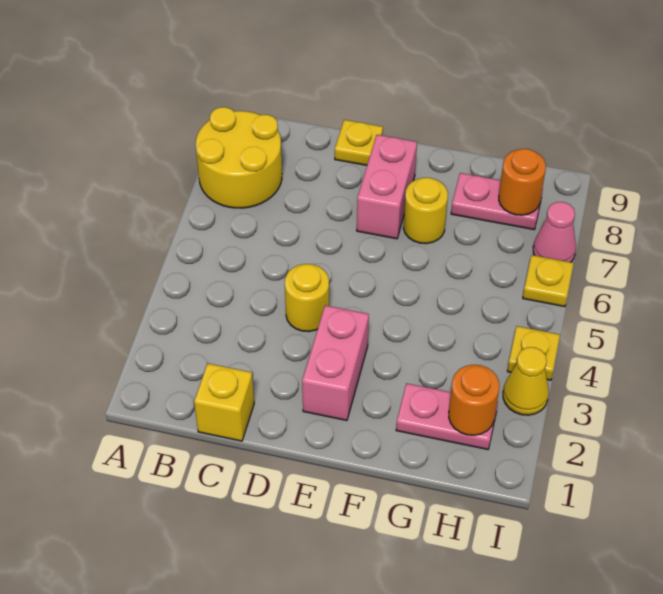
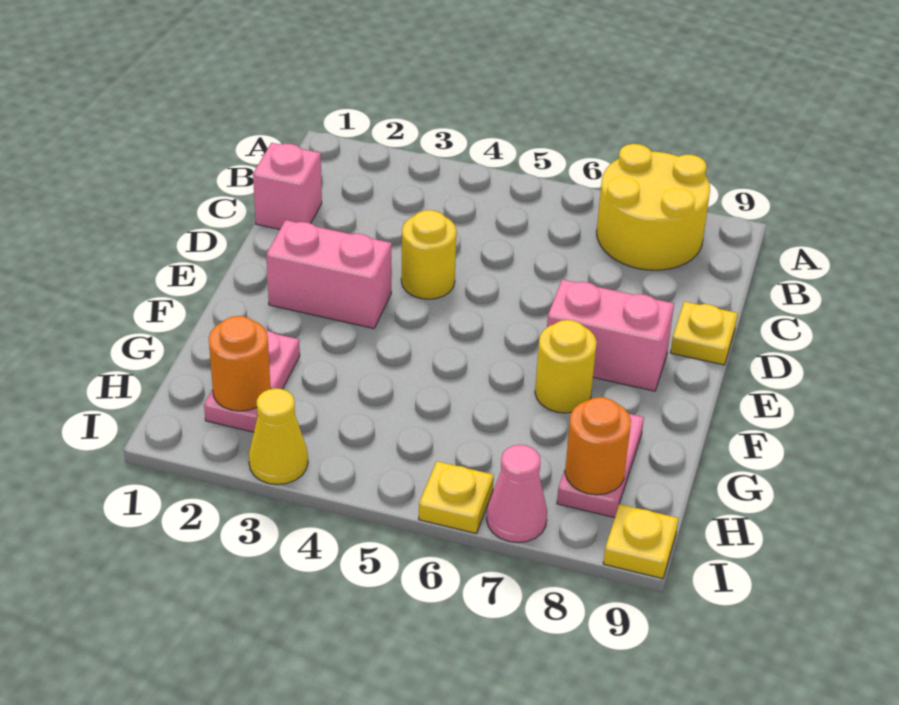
yellow brick C1 level 1 -> pink brick C1 level 1
yellow plate I4 level 1 -> yellow plate I9 level 1

